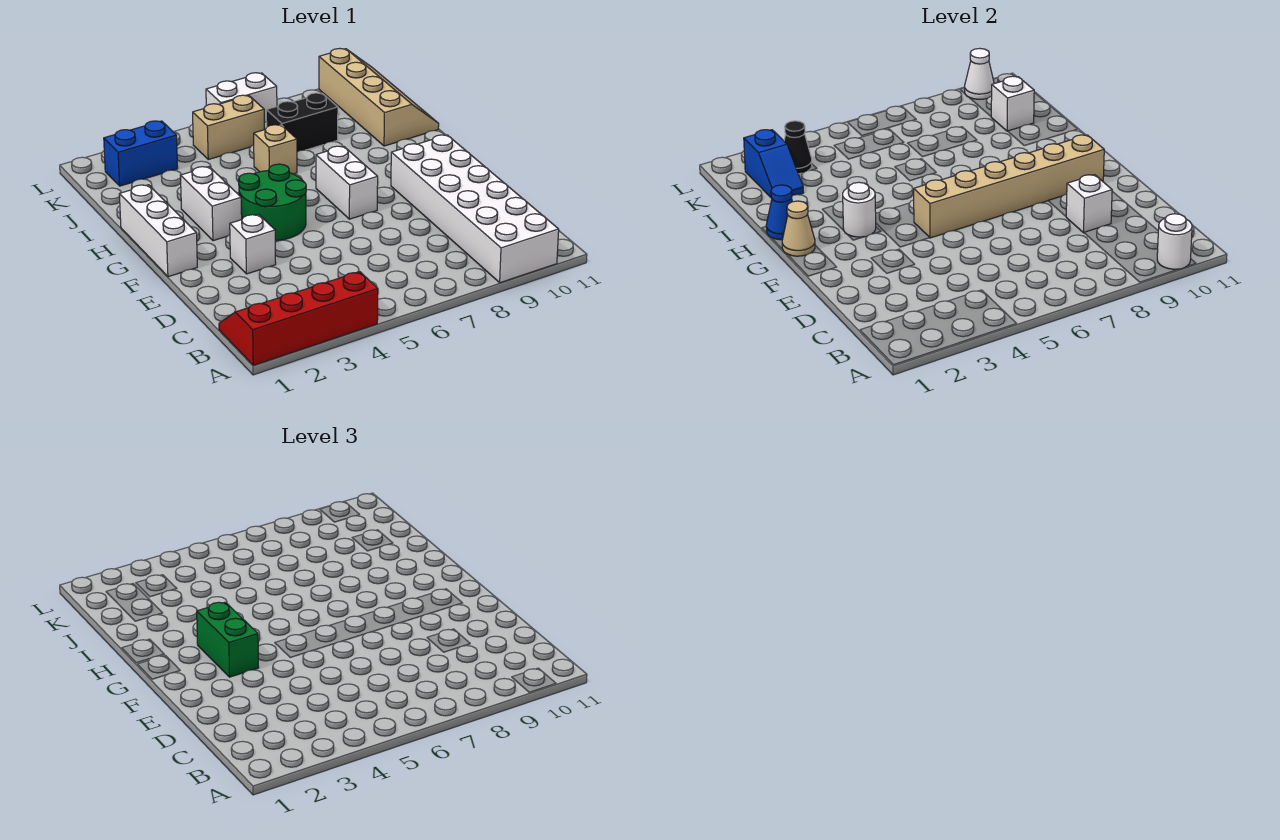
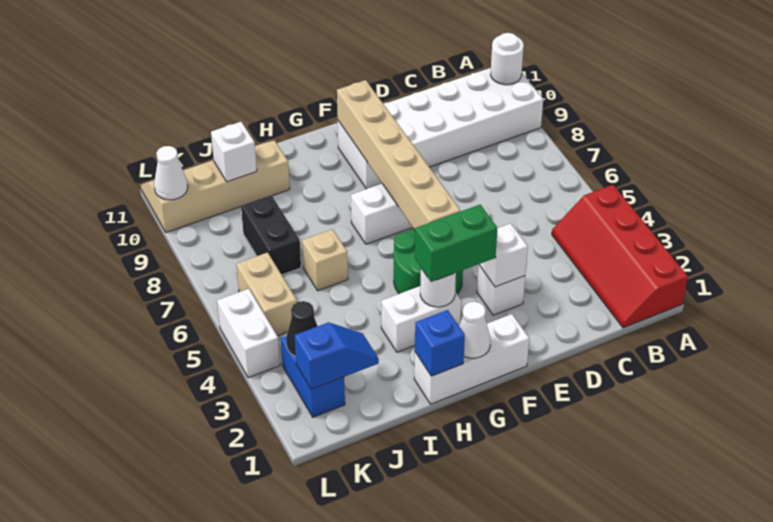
white brick D9 level 2 -> white brick E3 level 2
tan cone G1 level 2 -> white cone G1 level 2
blue cone H1 level 2 -> blue brick H1 level 2
white brick L6:L7 level 1 -> white brick L4:L5 level 1

